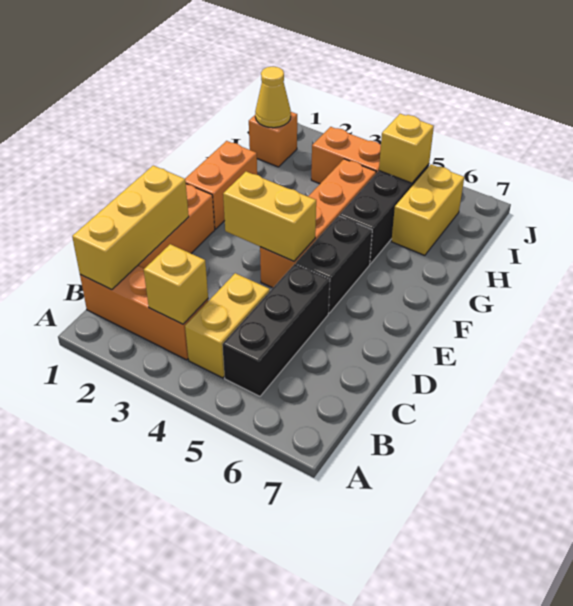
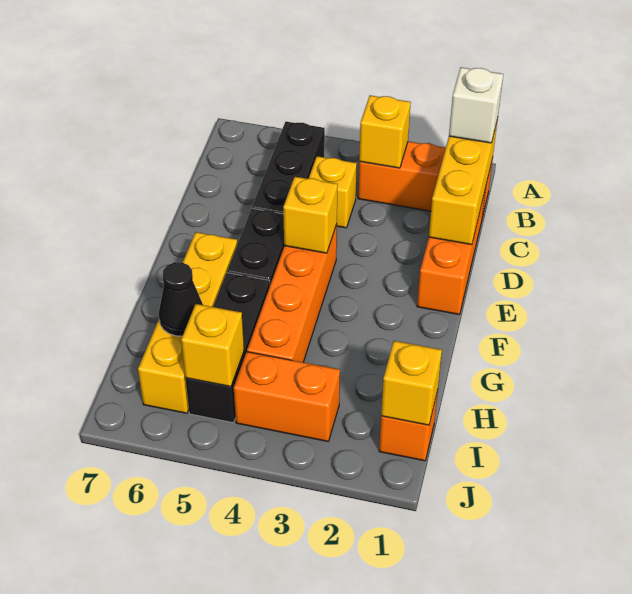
none -> white brick B1 level 3
yellow brick B4:C4 level 1 -> yellow brick C4 level 1
yellow brick E3:E4 level 2 -> yellow brick E4 level 2
orange brick F1:G1 level 1 -> none
yellow brick H6:I6 level 1 -> yellow brick F6:I6 level 1
none -> black cone H6 level 2
yellow cone I1 level 2 -> yellow brick I1 level 2

